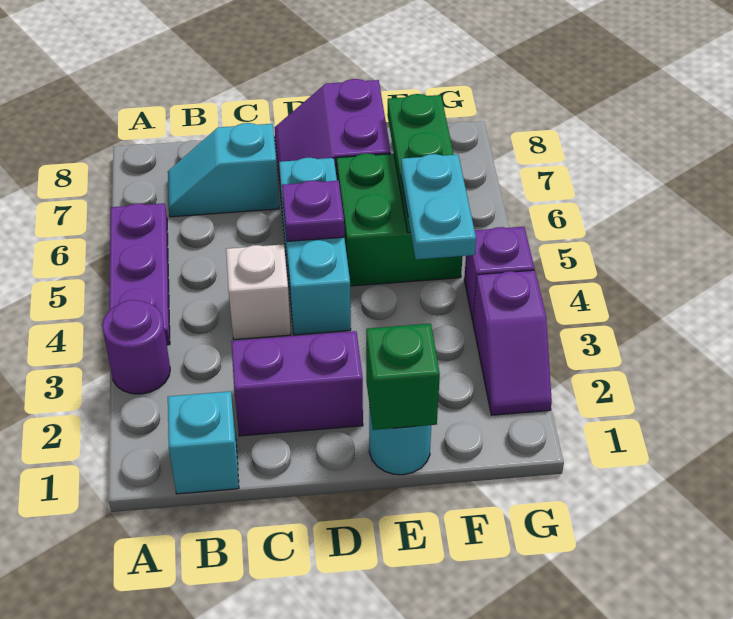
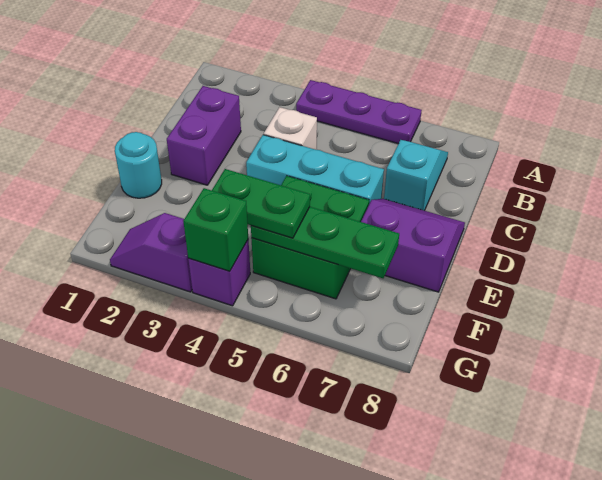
purple round brick A3 level 1 -> none
cyan brick B1 level 1 -> none
purple plate D5 level 2 -> none
green brick E1 level 2 -> green brick G4 level 2
cyan plate F4:F5 level 3 -> green plate F4:F5 level 3

